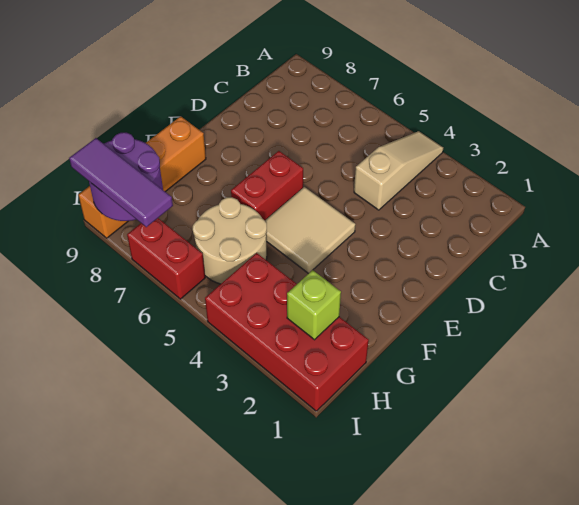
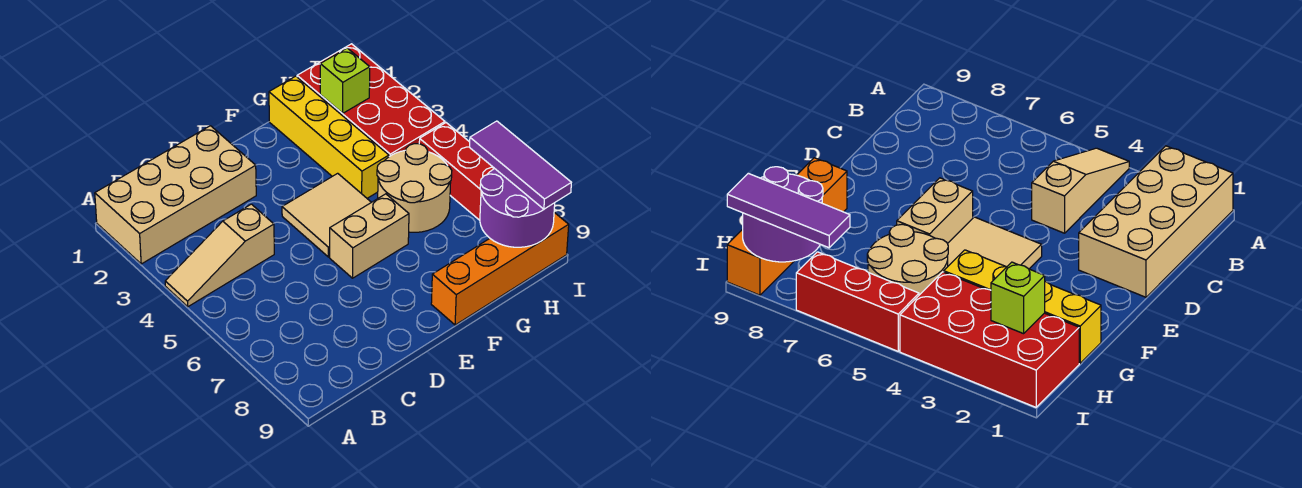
none -> tan brick A1:D2 level 1
red brick E6:F6 level 1 -> tan brick E6:F6 level 1
none -> yellow brick G1:G4 level 1
red brick I6:I7 level 1 -> red brick I5:I7 level 1

